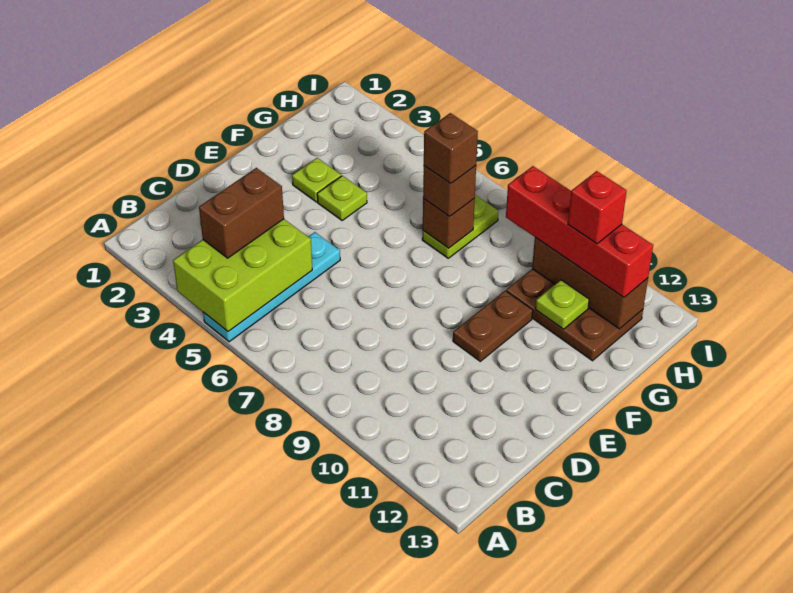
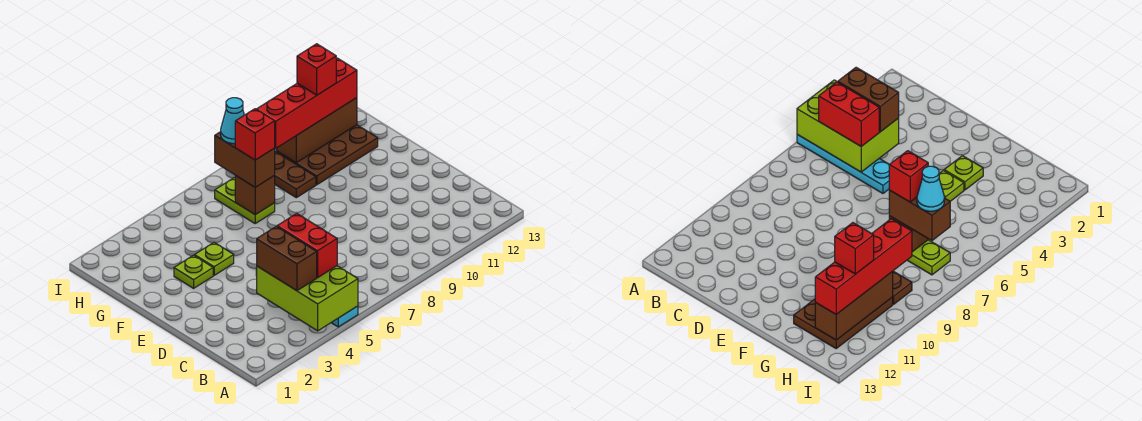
none -> red brick B5:C5 level 3
brown plate E10:F10 level 1 -> brown plate G9:H9 level 1
brown brick G7 level 3 -> brown brick G7:H7 level 3
brown brick G7 level 4 -> red brick G7 level 4
lime plate G11 level 2 -> none
none -> cyan cone H7 level 4

